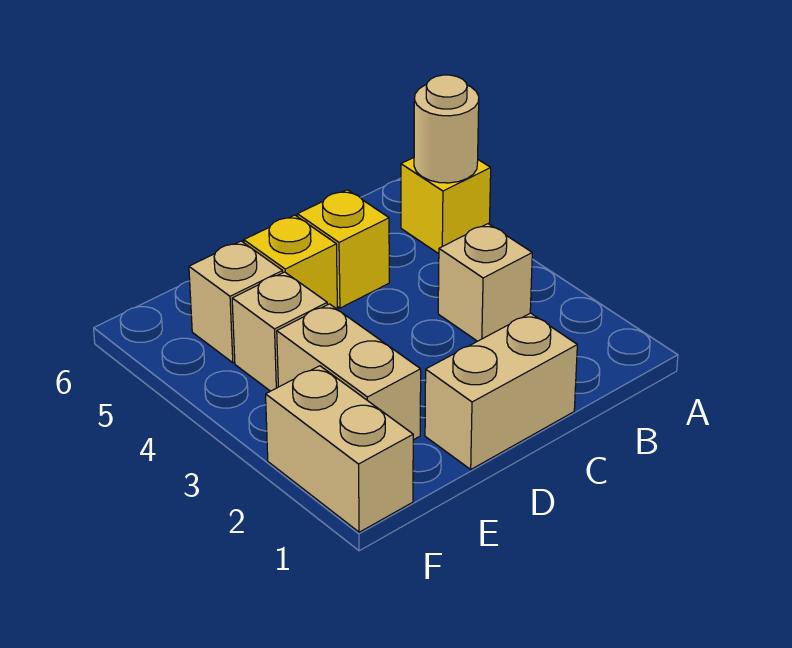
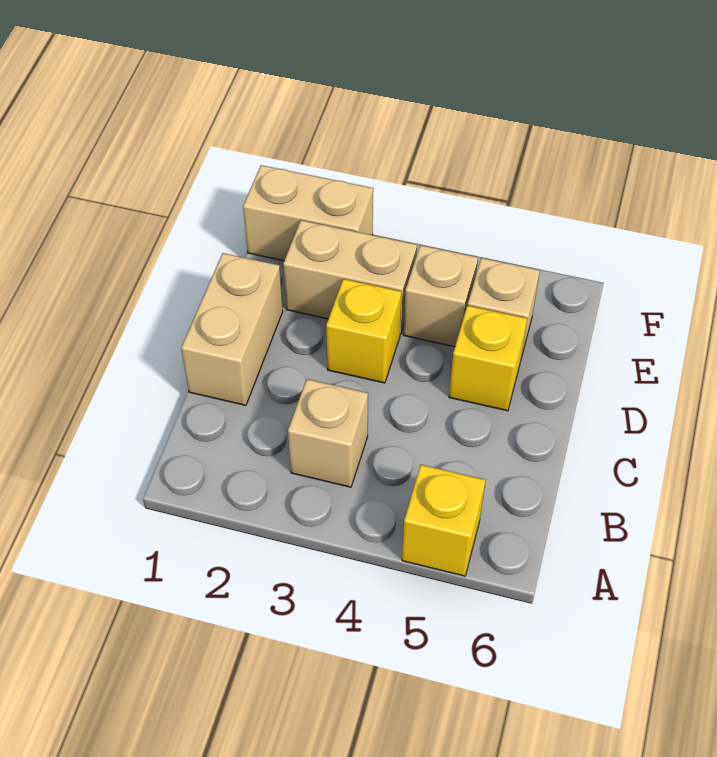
tan round brick A5 level 2 -> none
yellow brick C5 level 1 -> yellow brick D3 level 1

